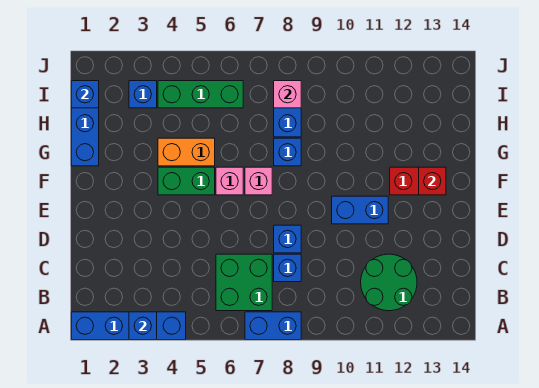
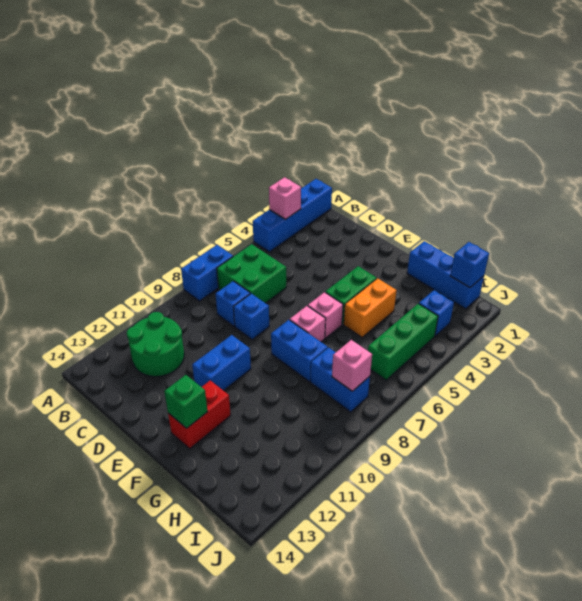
blue brick A3 level 2 -> pink brick A3 level 2
red brick F13 level 2 -> green brick F13 level 2
blue brick G8 level 1 -> blue brick F8:G8 level 1

